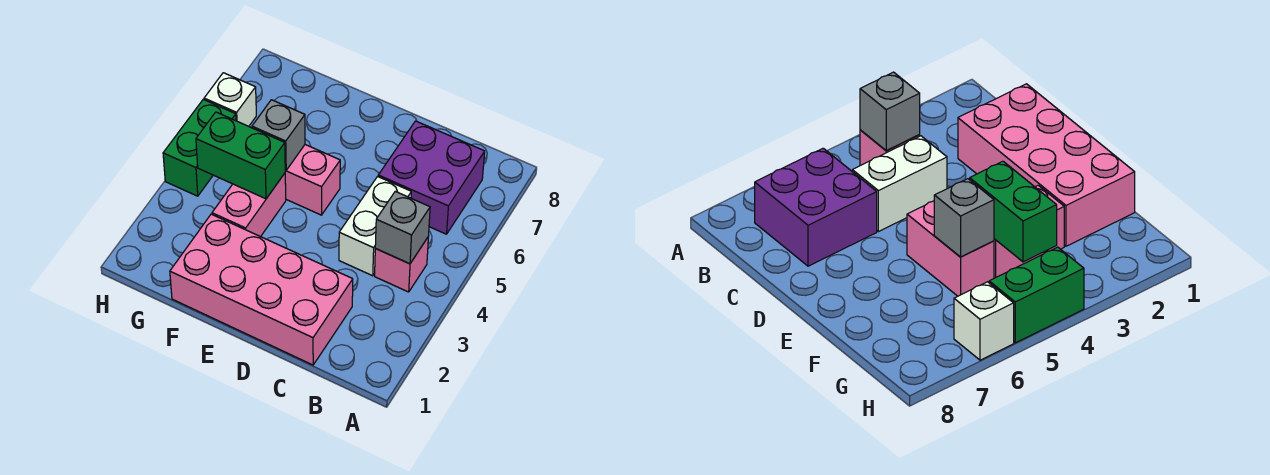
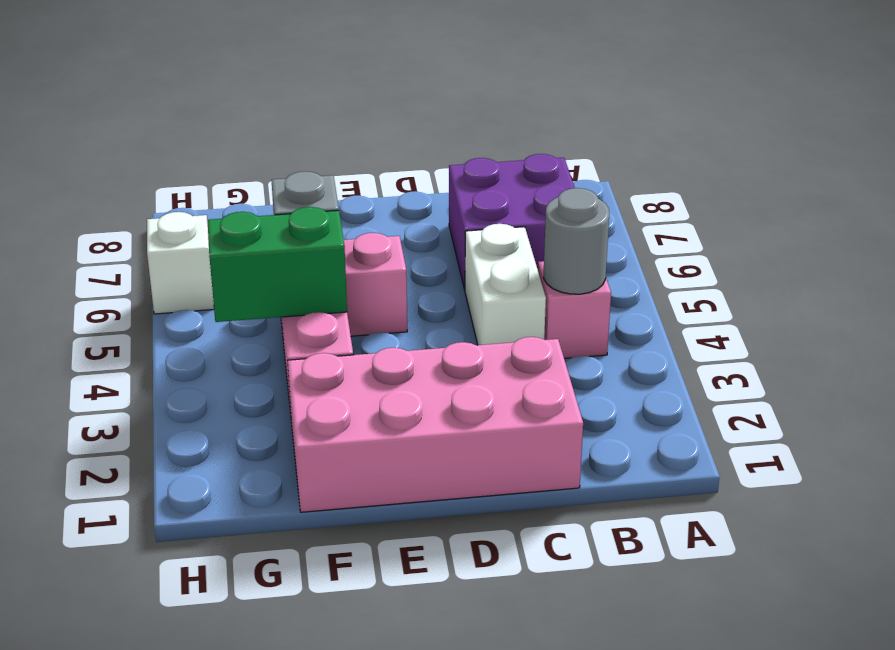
grey brick B4 level 2 -> grey round brick B4 level 2
green brick H4:H5 level 1 -> none

